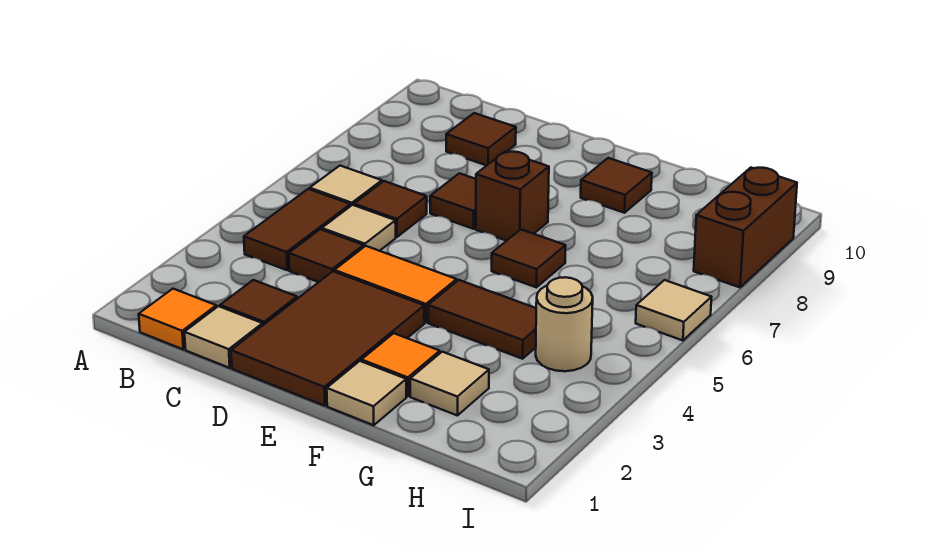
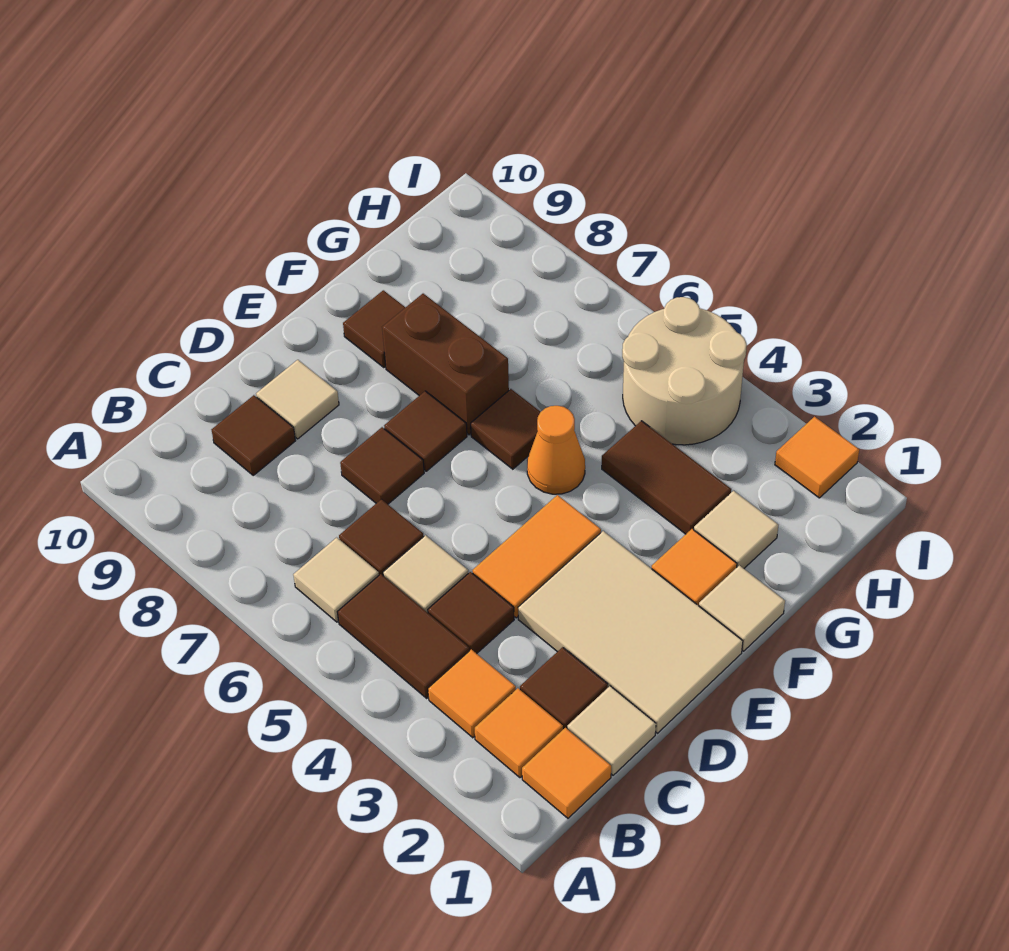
none -> orange tile B2 level 1
none -> orange tile B3 level 1
brown tile D1:E3 level 1 -> tan tile D1:E3 level 1
brown brick E7 level 1 -> brown tile E7 level 1
brown tile F4:G4 level 1 -> brown tile G3:G4 level 1
none -> orange cone F5 level 1
tan round brick H4 level 1 -> tan round brick H4:I5 level 1
none -> orange tile I2 level 1
tan tile I6 level 1 -> tan tile D9 level 1
brown brick I8:I9 level 1 -> brown brick F7:F8 level 1

